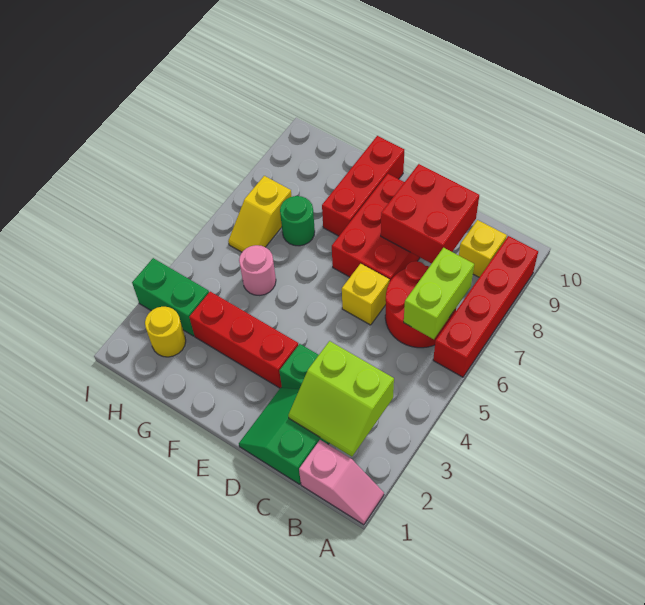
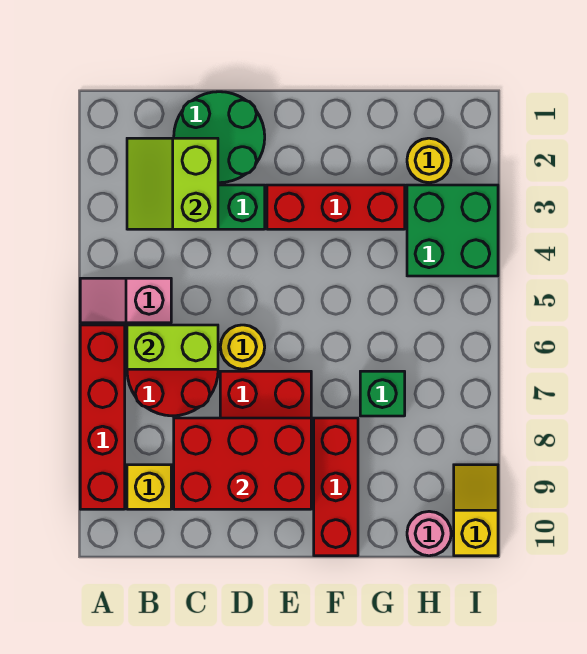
pink slope A1:B1 level 1 top B -> pink slope A5:B5 level 1 top B
lime slope B2:C3 level 2 top 3 -> lime slope B2:C3 level 2 top C
lime brick B6:B7 level 2 -> lime brick B6:C6 level 2
green slope C1:D2 level 1 top C -> green round brick C1:D2 level 1
red brick C8:D9 level 2 -> red brick C8:E9 level 2
yellow brick D6 level 1 -> yellow round brick D6 level 1
pink round brick G5 level 1 -> pink round brick H10 level 1
green round brick G7 level 1 -> green brick G7 level 1
green brick H3:I3 level 1 -> green brick H3:I4 level 1
yellow slope H6:H7 level 1 top 7 -> yellow slope I9:I10 level 1 top 10

